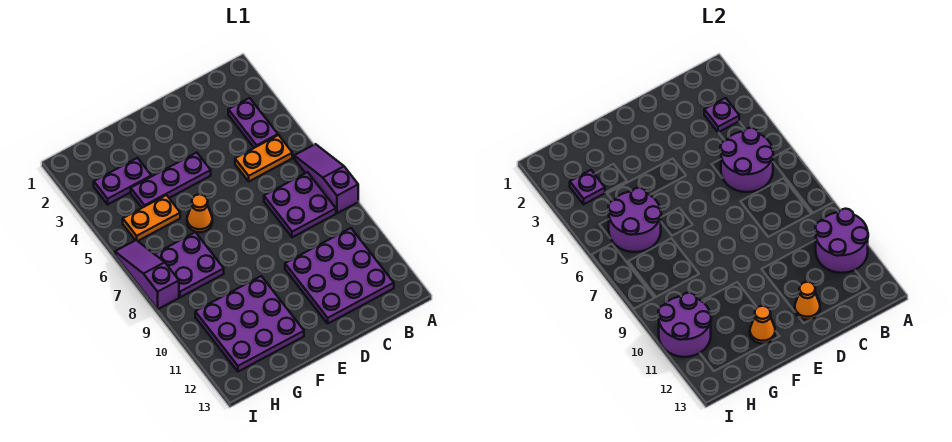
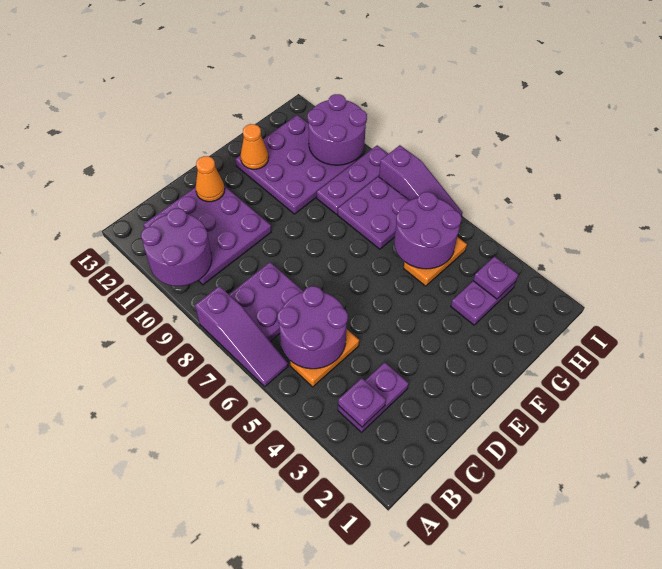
purple plate B3:B4 level 1 -> purple plate B3:C3 level 1
purple plate E4:G4 level 1 -> purple plate G9:I9 level 1
orange cone F6 level 1 -> none

